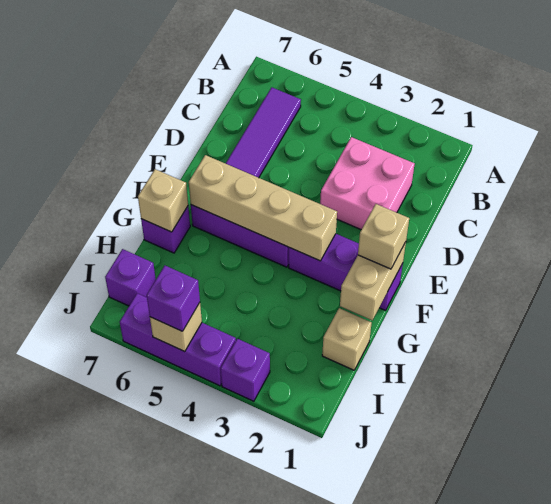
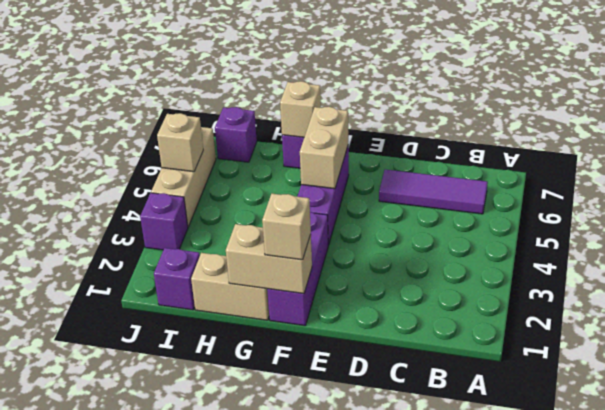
pink brick C2:D3 level 1 -> none
tan brick F3:F6 level 2 -> tan brick F5:F6 level 2
tan brick H1 level 1 -> tan brick G1:H1 level 1
purple brick J4:J6 level 1 -> tan brick J4:J6 level 1
purple brick J5 level 3 -> purple brick I1 level 1

